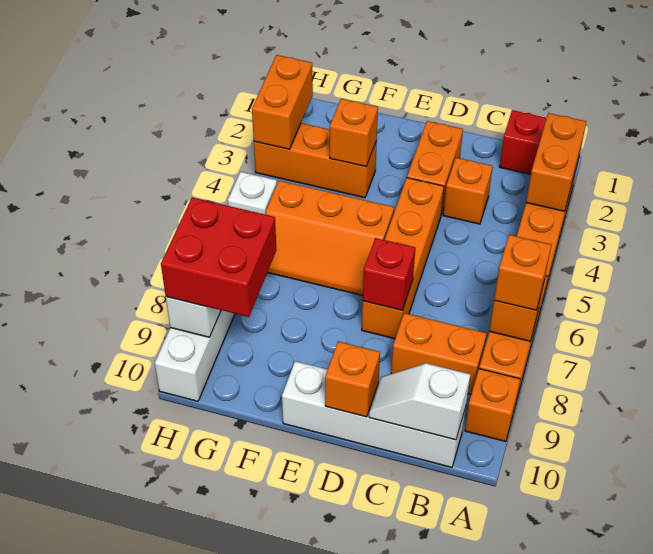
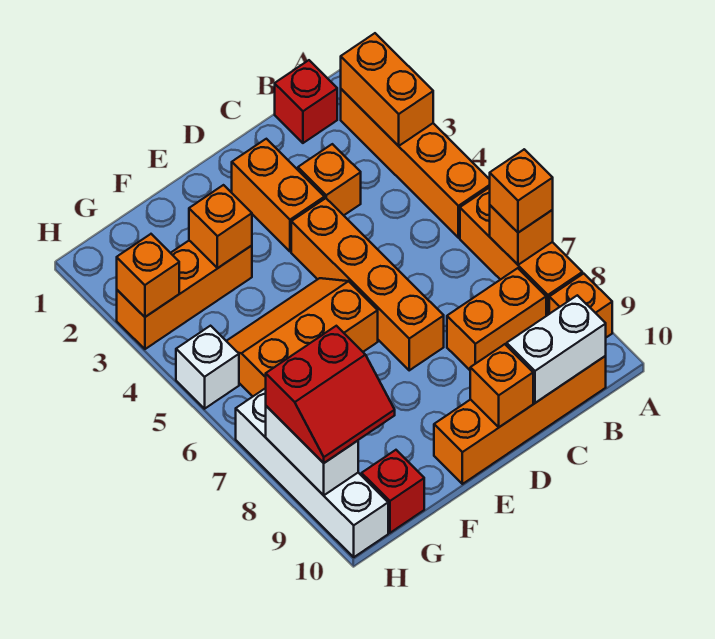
white brick B10:E10 level 1 -> orange brick B10:E10 level 1
white slope B10:C10 level 2 top B -> white brick B10:C10 level 2
red brick D7 level 2 -> red brick G10 level 1
orange slope E5:G6 level 1 top 5 -> orange slope E5:G6 level 1 top 6
red brick G8:H9 level 3 -> red slope G8:H9 level 3 top 8
orange brick H2:H3 level 2 -> orange brick H3 level 2

